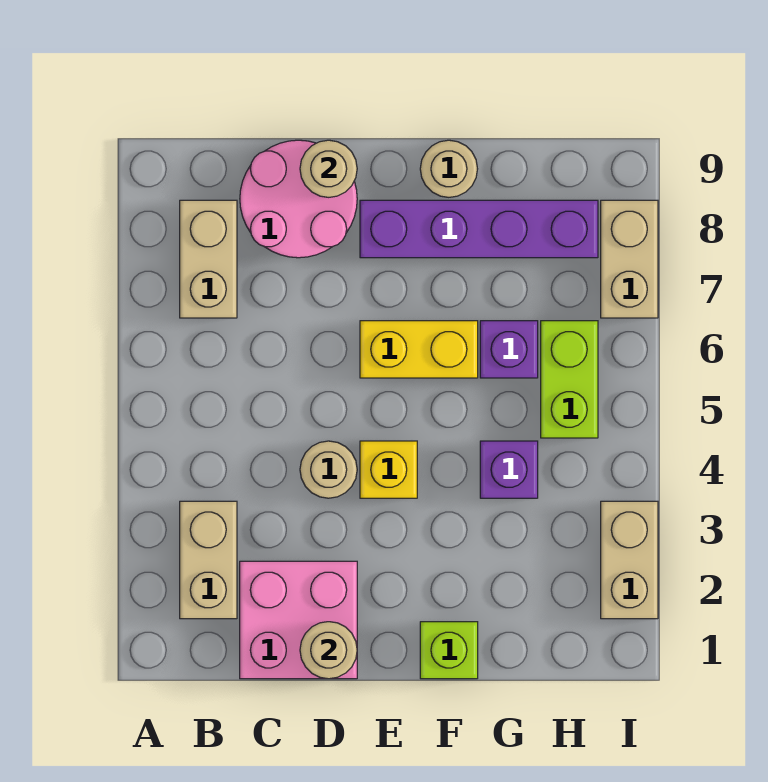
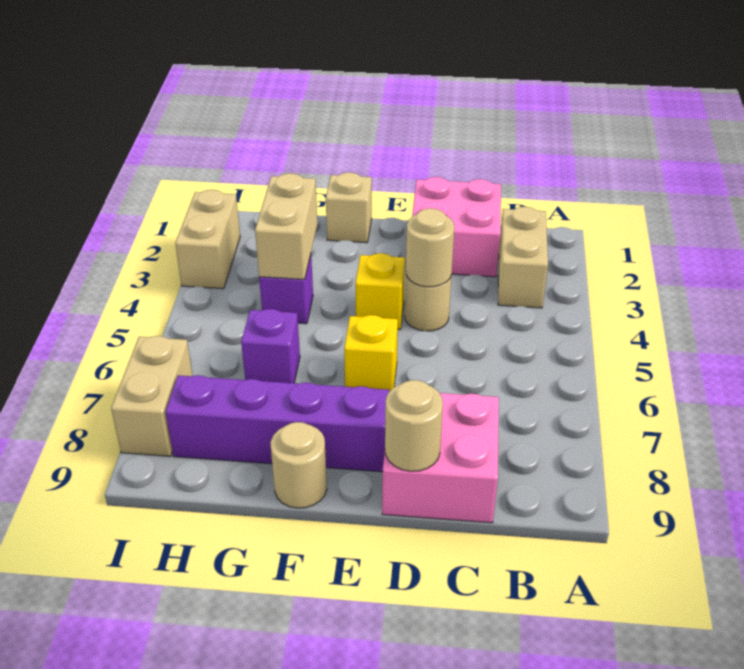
tan brick B7:B8 level 1 -> tan brick G3:G4 level 2
pink round brick C8:D9 level 1 -> pink brick C8:D9 level 1
tan round brick D1 level 2 -> tan round brick D4 level 2
yellow brick E6:F6 level 1 -> yellow brick E6 level 1
lime brick F1 level 1 -> tan brick F1 level 1
lime brick H5:H6 level 1 -> none

